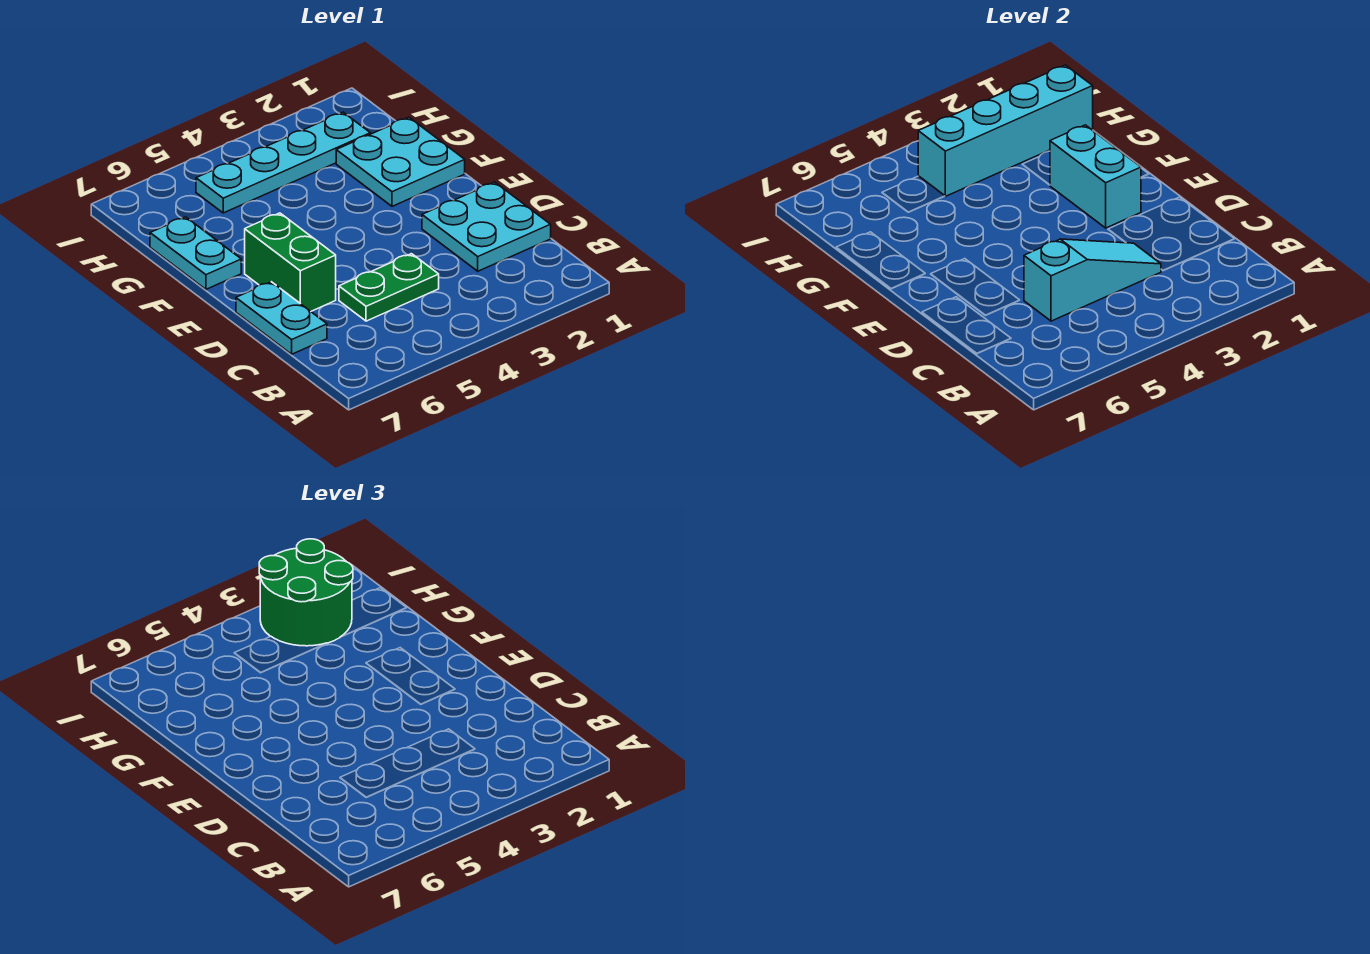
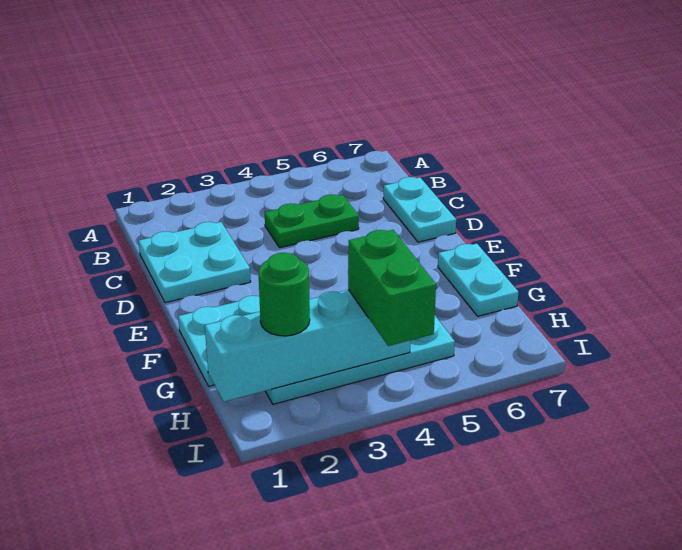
cyan slope C3:C5 level 2 top 5 -> none
green brick D6:E6 level 1 -> green brick H4:I4 level 3
cyan brick E2:F2 level 2 -> none
green round brick H2:I3 level 3 -> green round brick H2 level 3

